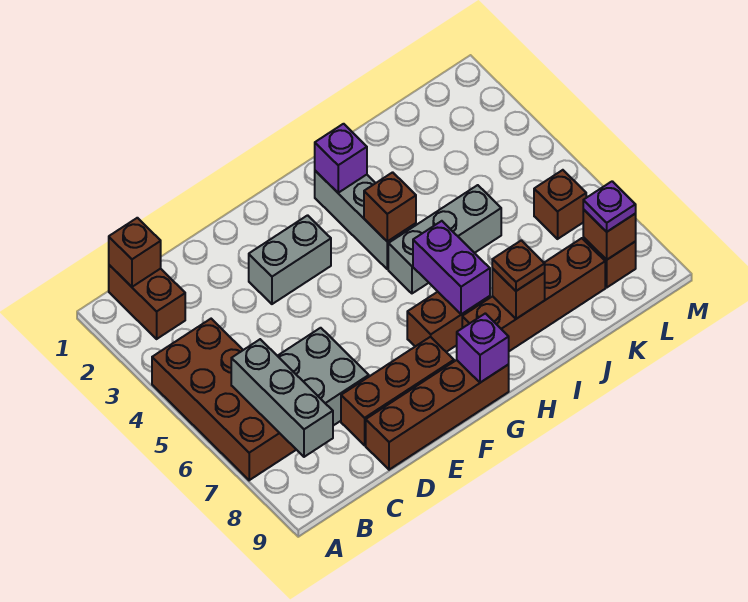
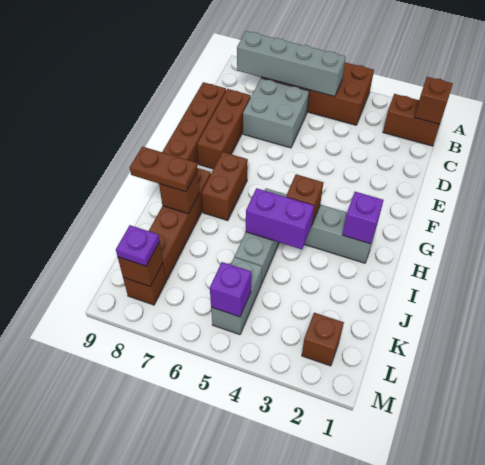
grey brick B6:B8 level 2 -> grey brick B5:B8 level 2
grey brick E3:F3 level 1 -> grey brick K5:L5 level 1
purple brick G9 level 2 -> purple brick L5 level 2
purple brick H6:H7 level 2 -> purple brick I4:I5 level 2
brown plate I8 level 3 -> brown plate I8:I9 level 3
brown brick L6 level 1 -> brown brick L2 level 1

